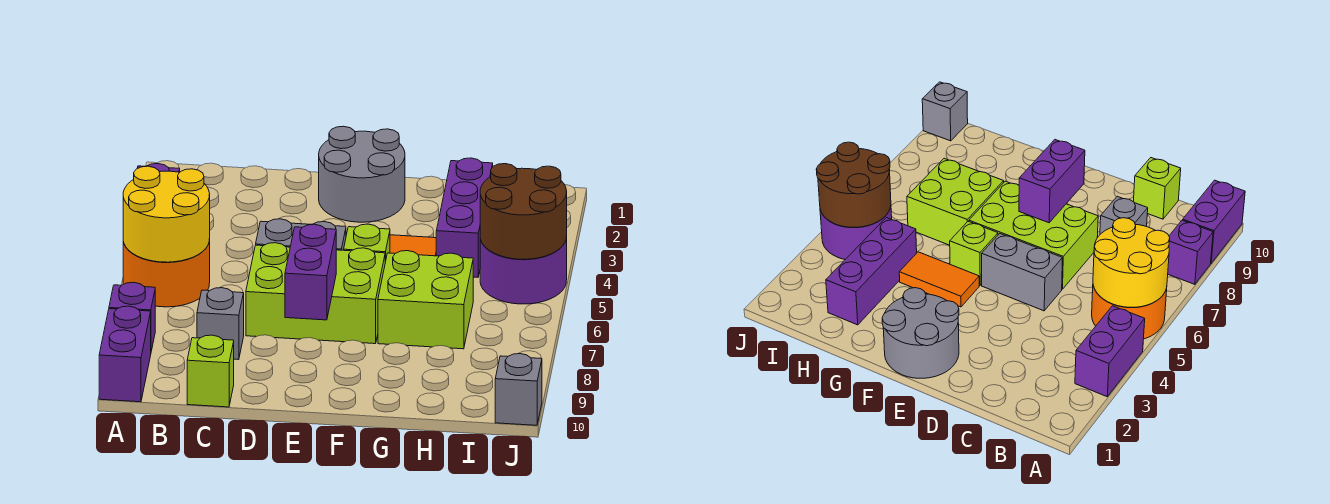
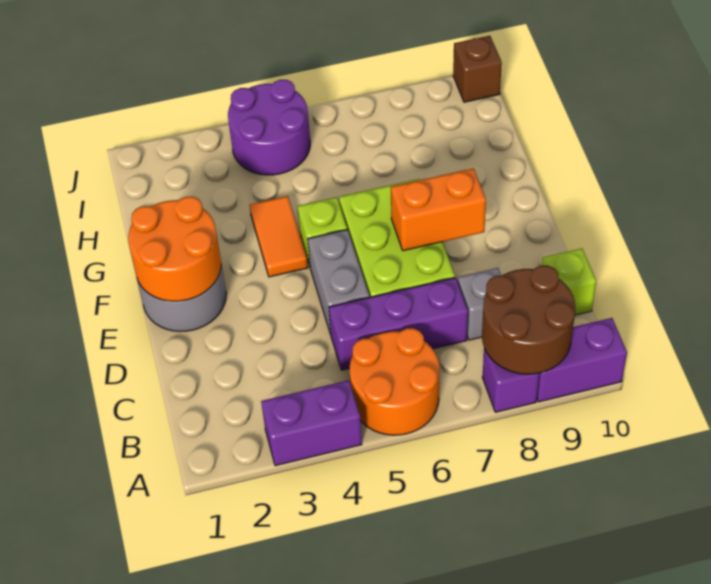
yellow round brick A5:B6 level 2 -> none
none -> orange round brick E1:F2 level 2
purple brick E7:E8 level 2 -> orange brick E7:E8 level 2
lime brick G6:H7 level 1 -> none
purple brick H2:H4 level 1 -> purple brick C5:C7 level 1
brown round brick I4:J5 level 2 -> brown round brick A8:B9 level 2
grey brick J10 level 1 -> brown brick J10 level 1

